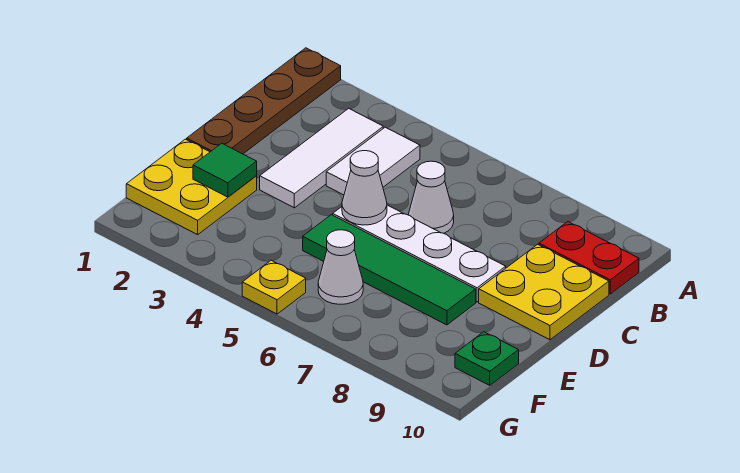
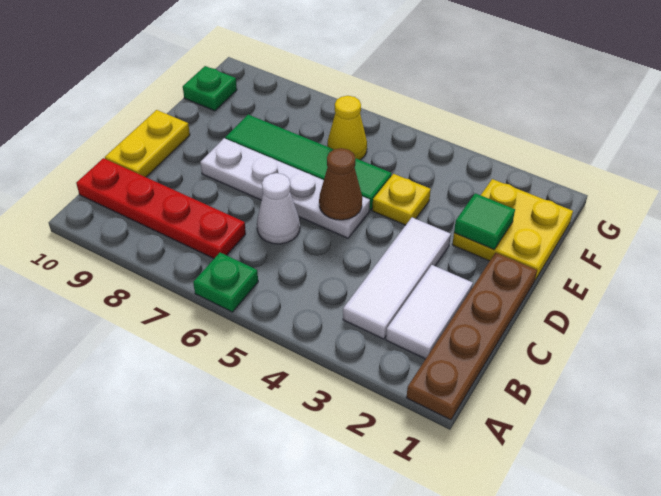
none -> green plate A6 level 1
white tile B4:C4 level 1 -> white tile B2:C2 level 1
red plate B9:B10 level 1 -> red plate B7:B10 level 1
yellow plate C9:D10 level 1 -> yellow plate C10:D10 level 1
white cone D5 level 2 -> brown cone D5 level 2
white cone F6 level 1 -> yellow cone F6 level 1
yellow plate G5 level 1 -> yellow plate E4 level 1

